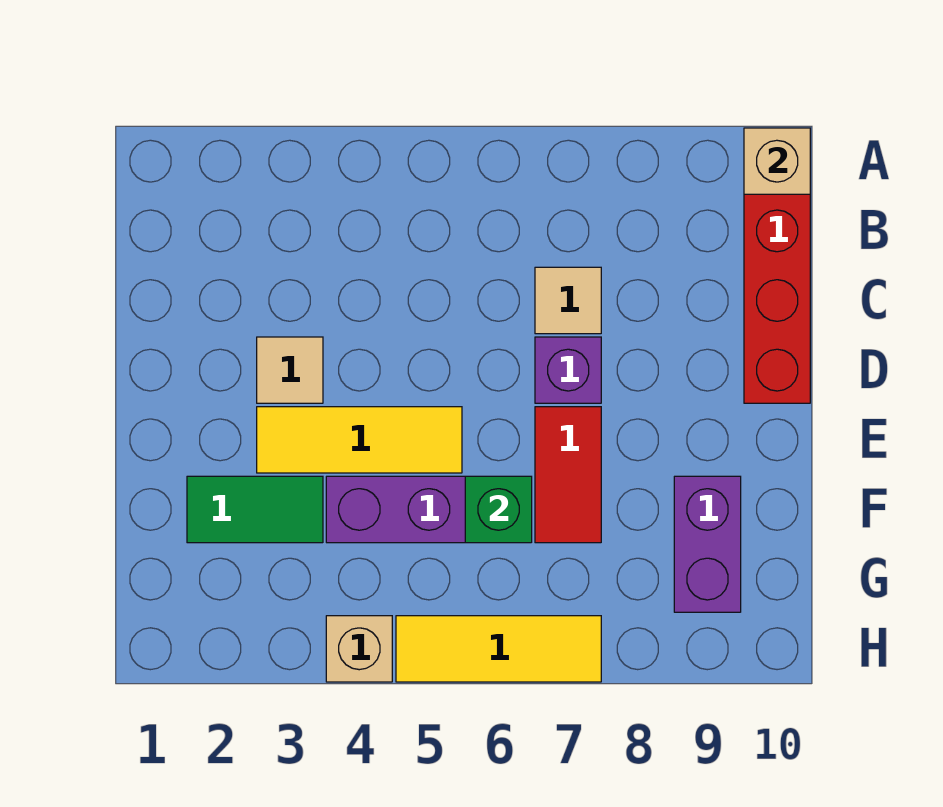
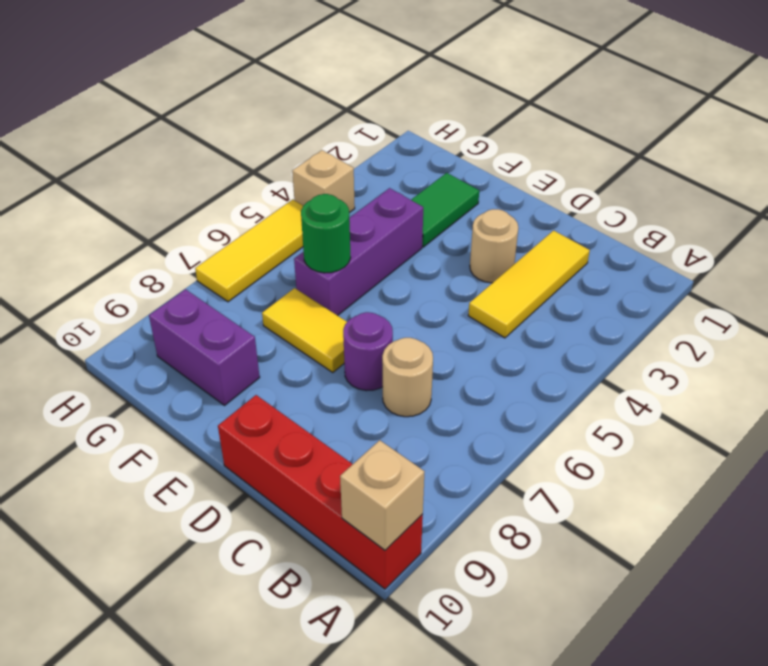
tan tile C7 level 1 -> tan round brick C7 level 1
tan tile D3 level 1 -> tan round brick D3 level 1
purple brick D7 level 1 -> purple round brick D7 level 1
yellow tile E3:E5 level 1 -> yellow tile C2:C4 level 1
red tile E7:F7 level 1 -> yellow tile E7:F7 level 1
green brick F6 level 2 -> green round brick F6 level 2

